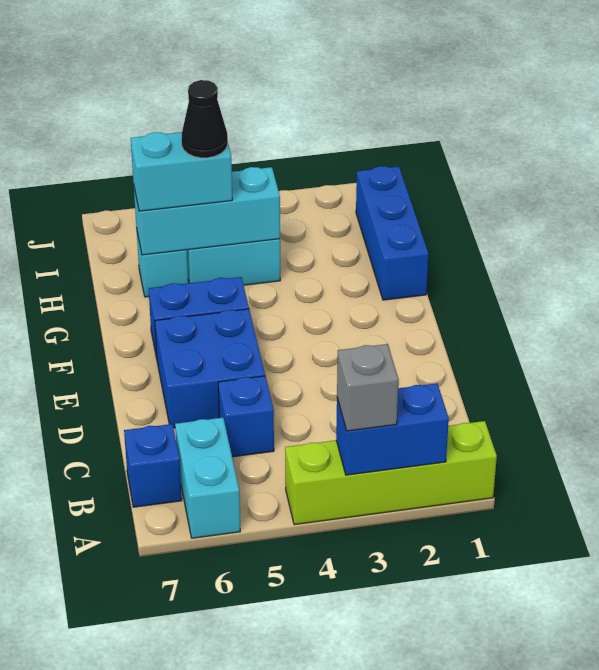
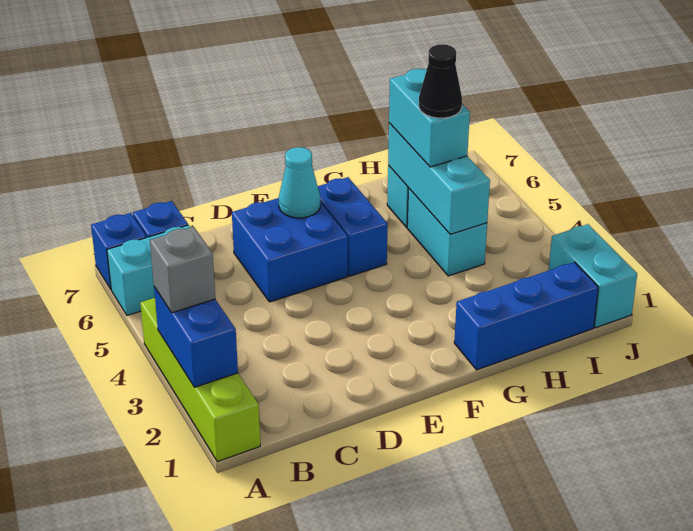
blue brick C5 level 1 -> blue brick A7 level 1
none -> cyan cone E6 level 2
none -> cyan brick J1:J2 level 1

